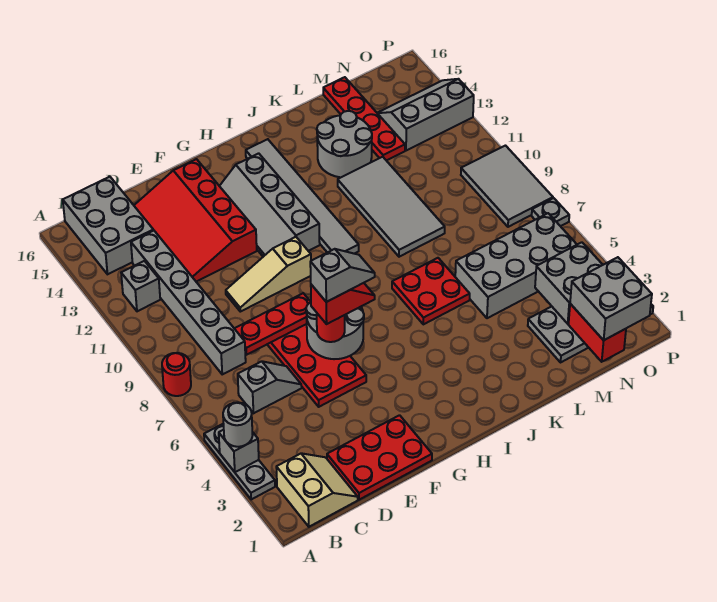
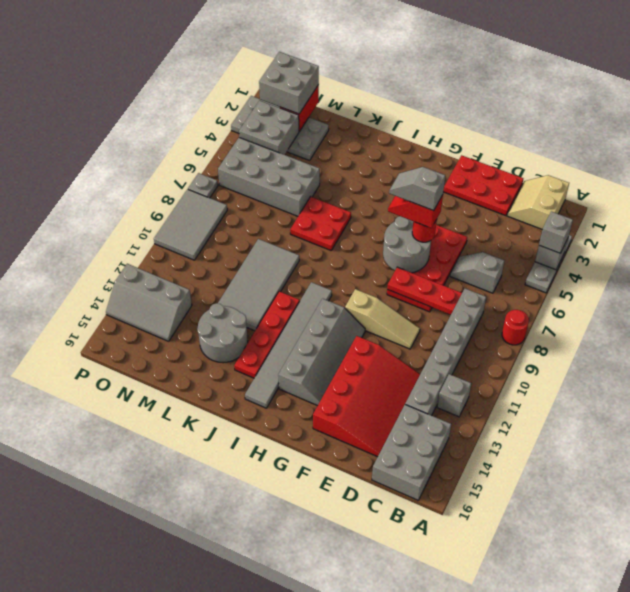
grey round brick A4 level 3 -> grey brick A4 level 3
red plate M13:M16 level 1 -> red plate J11:J14 level 1

